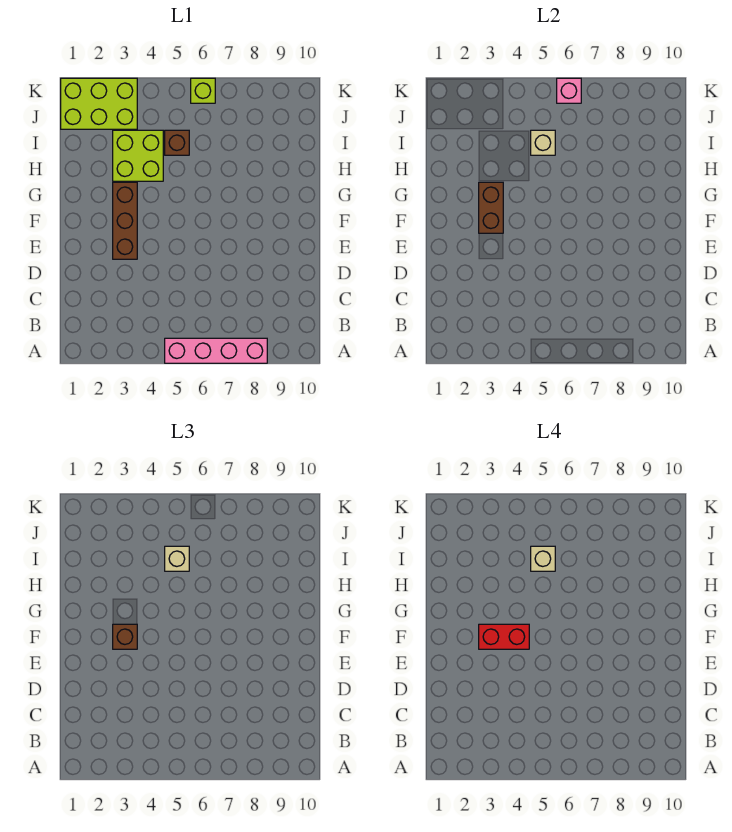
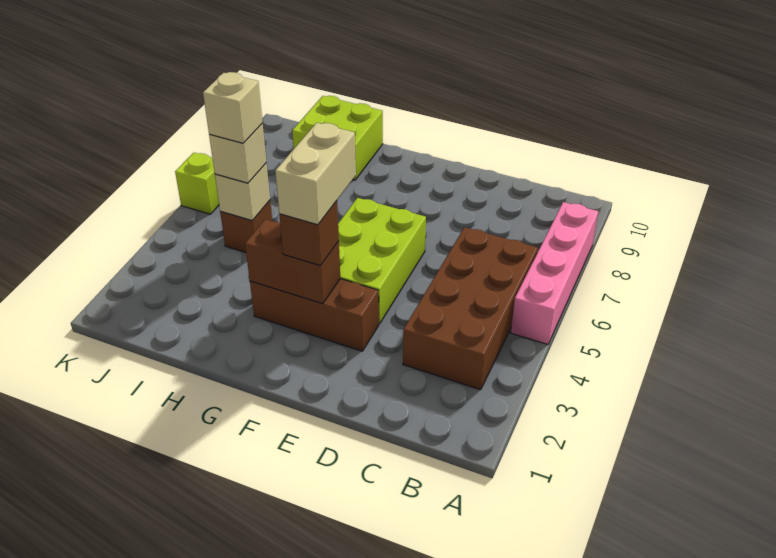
none -> brown brick B3:C6 level 1
red brick F3:F4 level 4 -> tan brick F3:F4 level 4
lime brick H3:I4 level 1 -> lime brick H9:I10 level 1
lime brick J1:K3 level 1 -> lime brick E4:F6 level 1
pink brick K6 level 2 -> none

